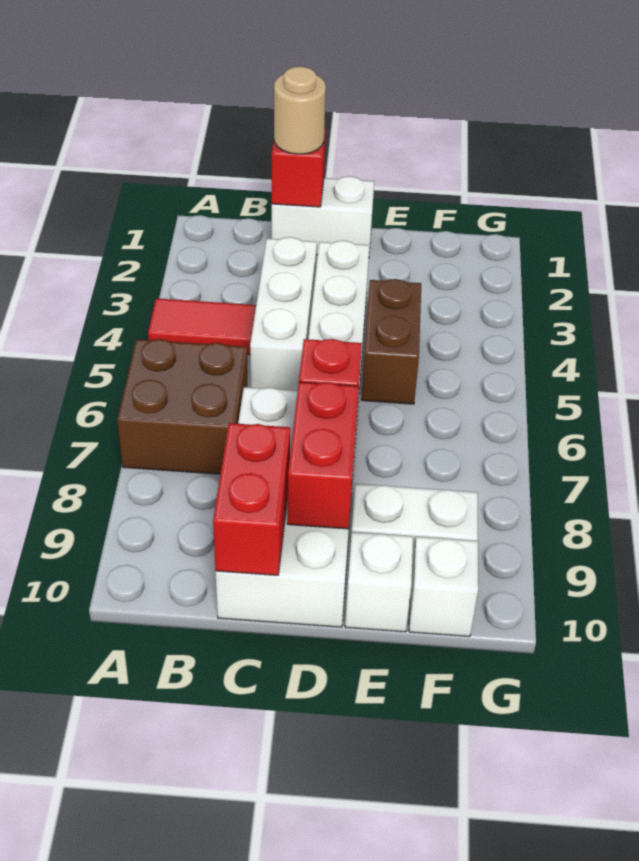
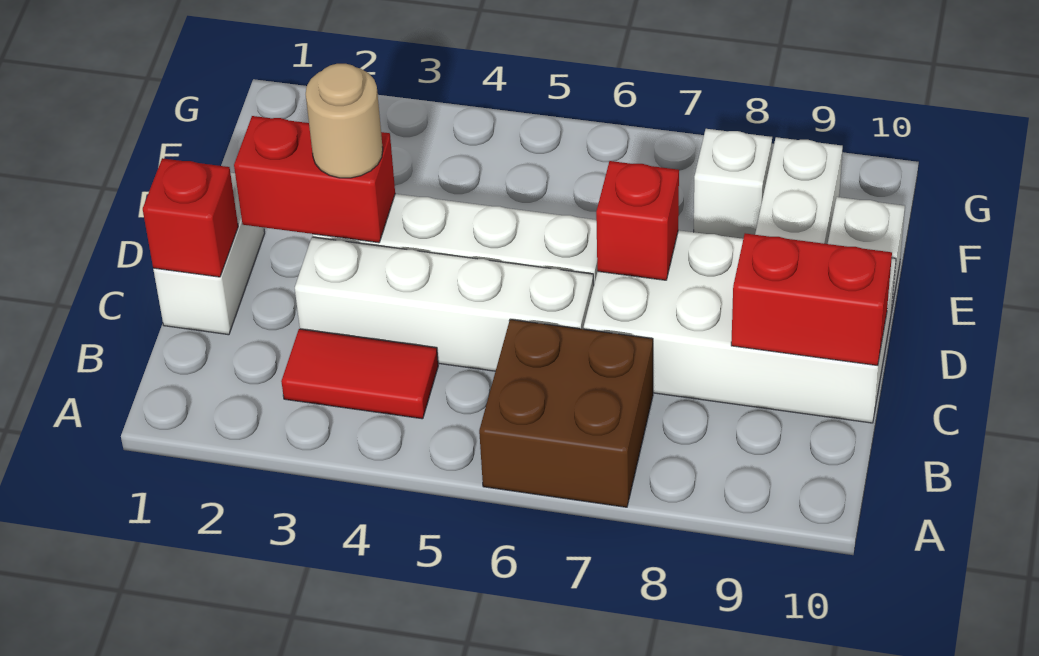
red tile A4:B4 level 1 -> red tile B3:B4 level 1
tan round brick C1 level 3 -> tan round brick D3 level 3
white brick C3:C5 level 1 -> white brick C3:C6 level 1
red brick D8:D9 level 2 -> red brick D2:D3 level 2
brown brick E4:E5 level 1 -> none
white brick F10 level 1 -> white brick F8 level 1

